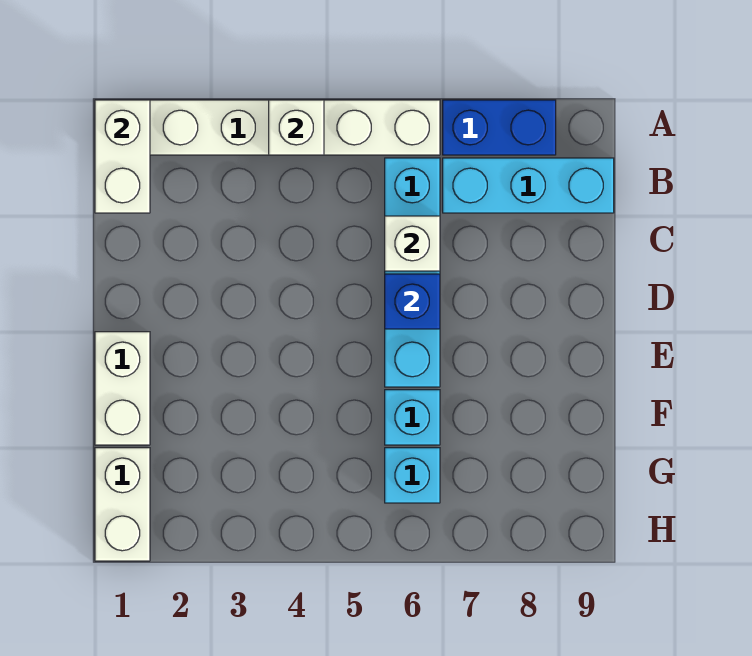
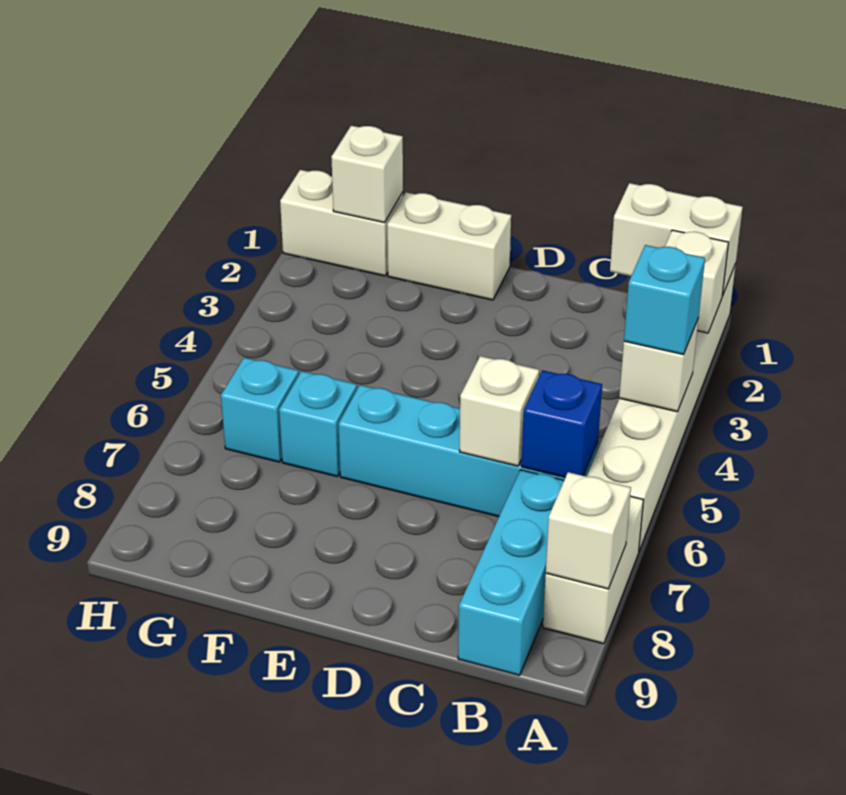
none -> white brick A2 level 2
none -> cyan brick A4 level 3
blue brick A7:A8 level 1 -> white brick A7:A8 level 1
none -> white brick A8 level 2
blue brick D6 level 2 -> blue brick B6 level 2
none -> white brick G1 level 2

